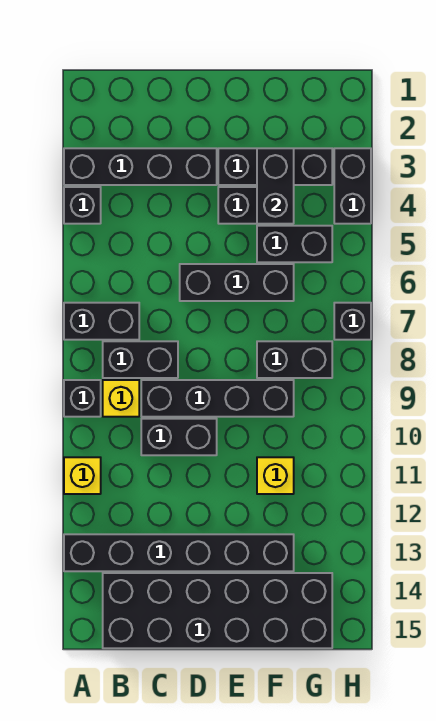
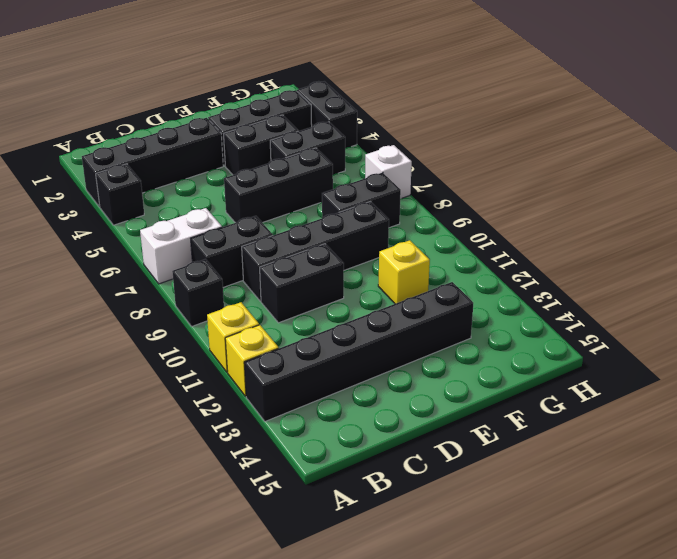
black brick A7:B7 level 1 -> white brick A7:B7 level 1
yellow brick B9 level 1 -> yellow brick A12 level 1
black brick B14:G15 level 1 -> none
black brick F3:F4 level 2 -> none
black brick H7 level 1 -> white brick H7 level 1

